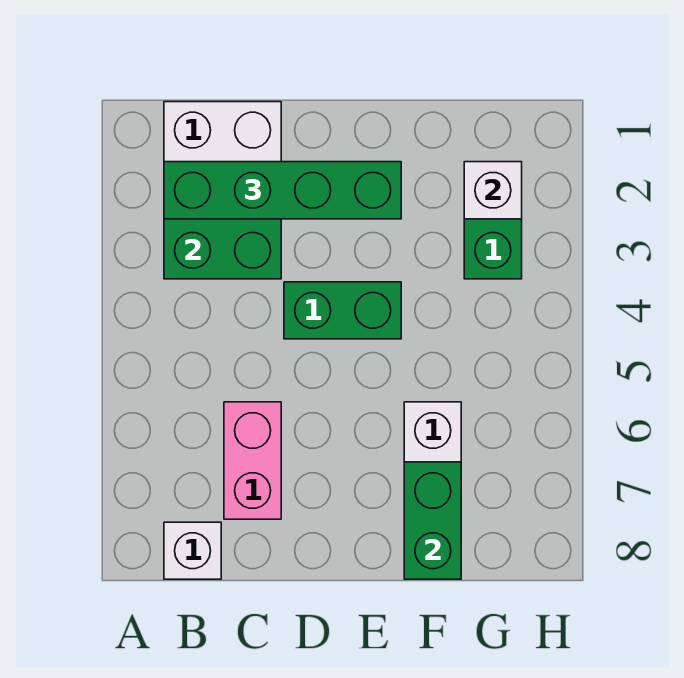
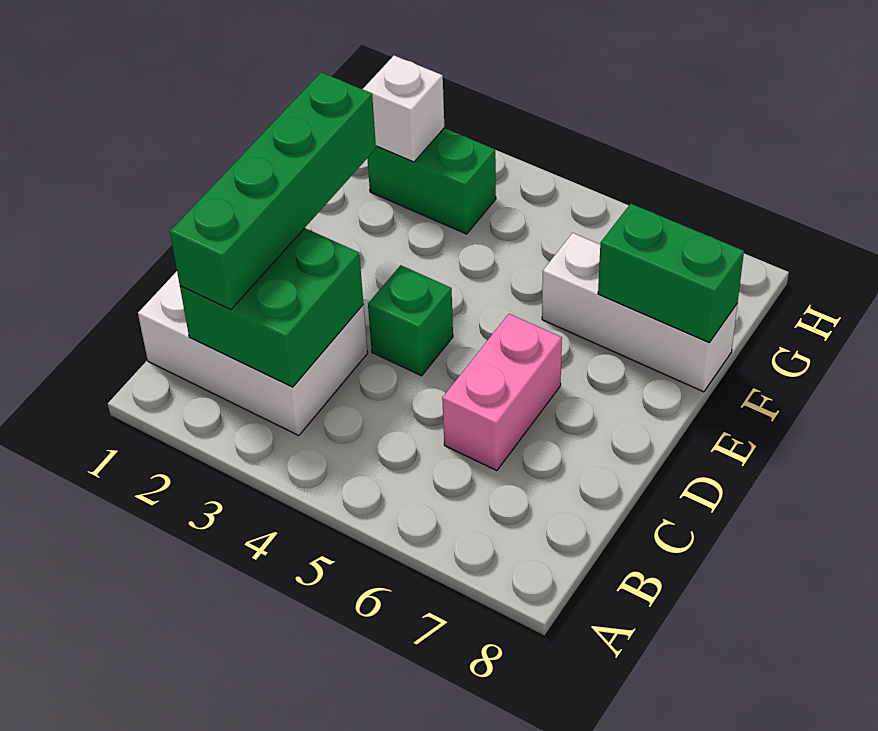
white brick B8 level 1 -> none
pink brick C6:C7 level 1 -> pink brick C6:D6 level 1
green brick D4:E4 level 1 -> green brick D4 level 1

